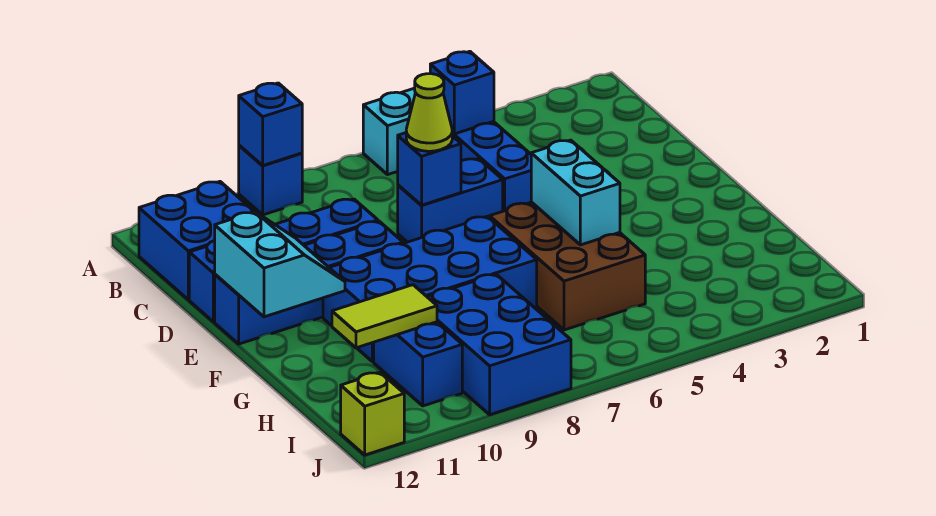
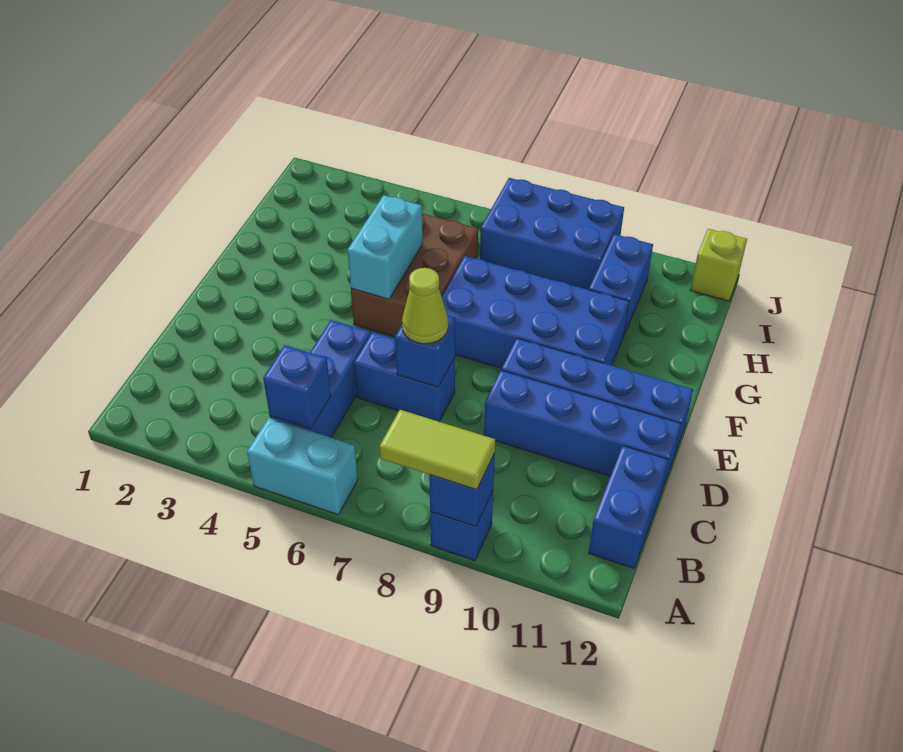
blue brick B11:C12 level 1 -> blue brick B12:C12 level 1
cyan slope E11:F12 level 2 top 12 -> none
blue brick H8:J9 level 1 -> blue brick I7:J9 level 1
lime tile H10:H11 level 2 -> lime tile A8:A9 level 3

